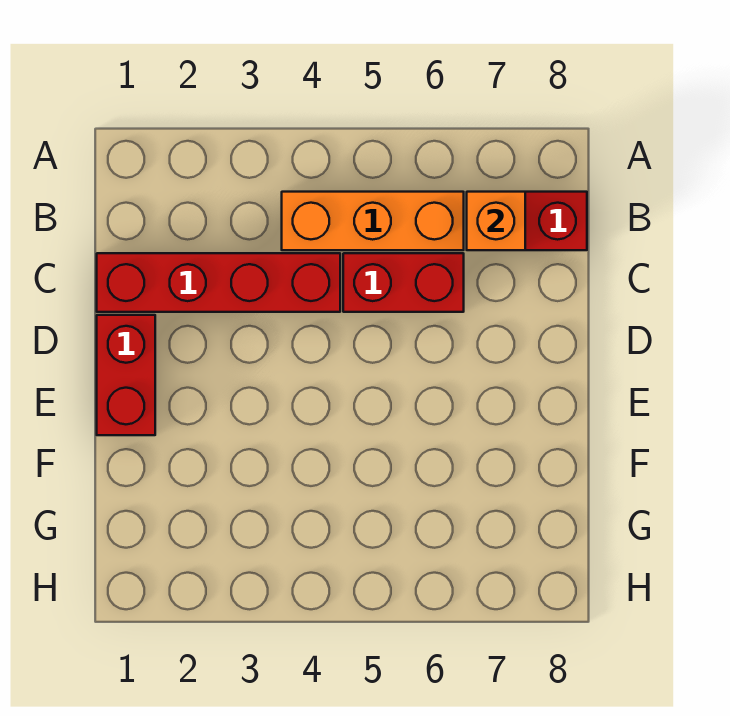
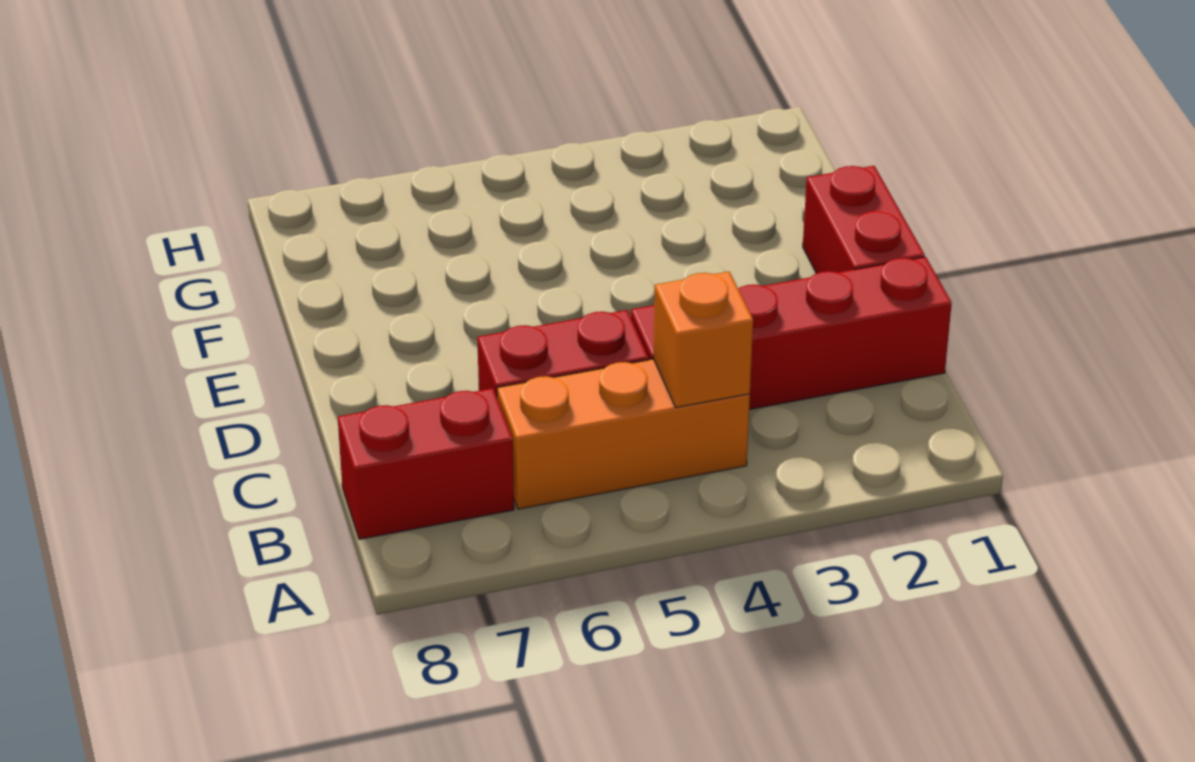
orange brick B7 level 2 -> orange brick B4 level 2

